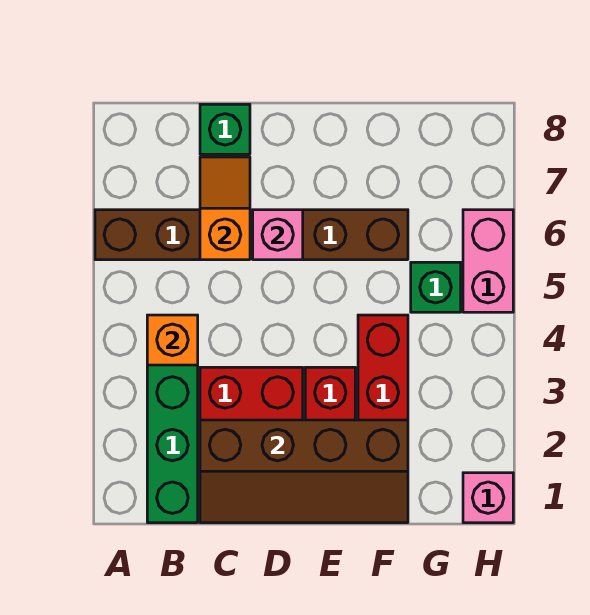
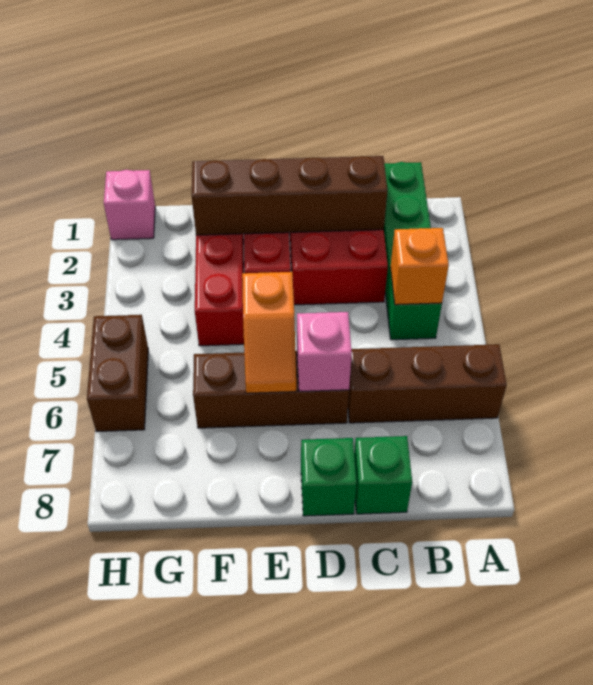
orange slope C6:C7 level 2 top 6 -> orange slope E5:E6 level 2 top 5
green brick G5 level 1 -> green brick D8 level 1
pink brick H5:H6 level 1 -> brown brick H5:H6 level 1

